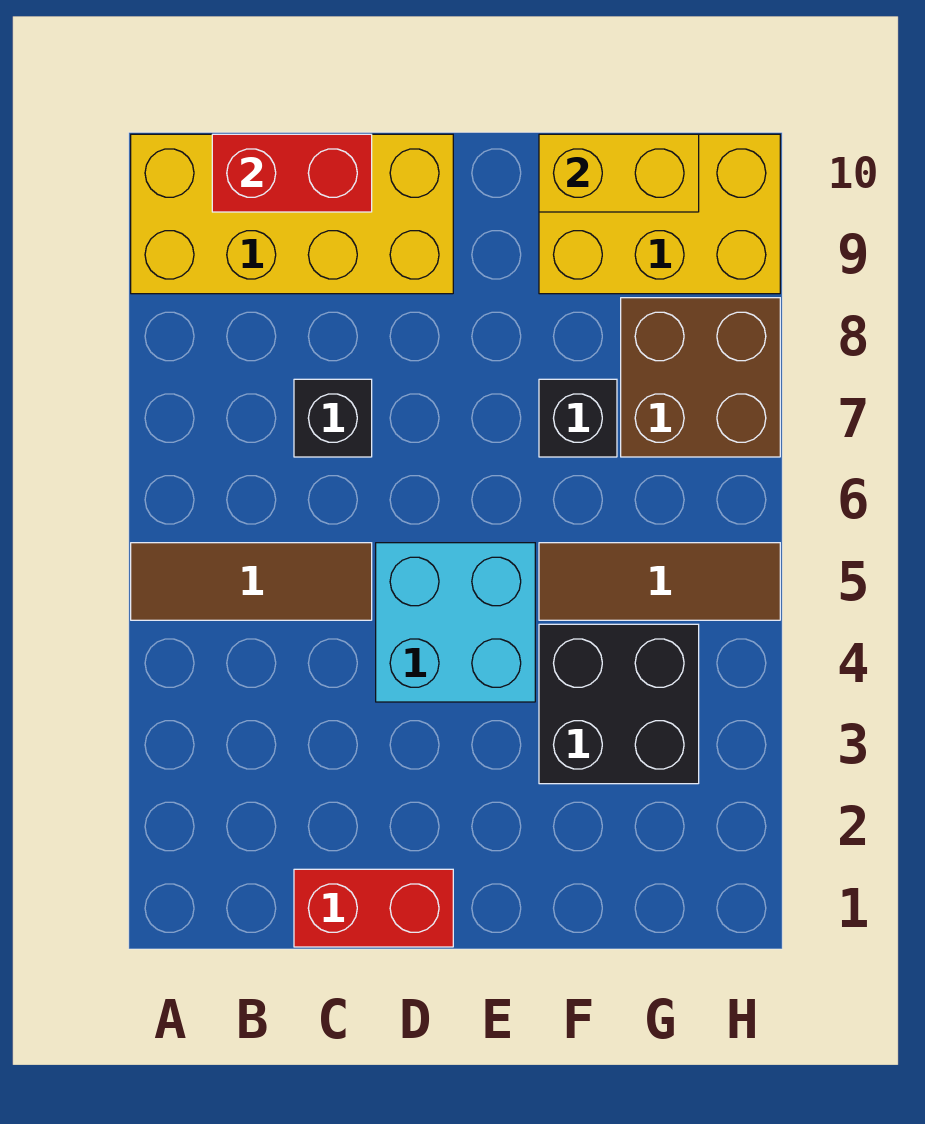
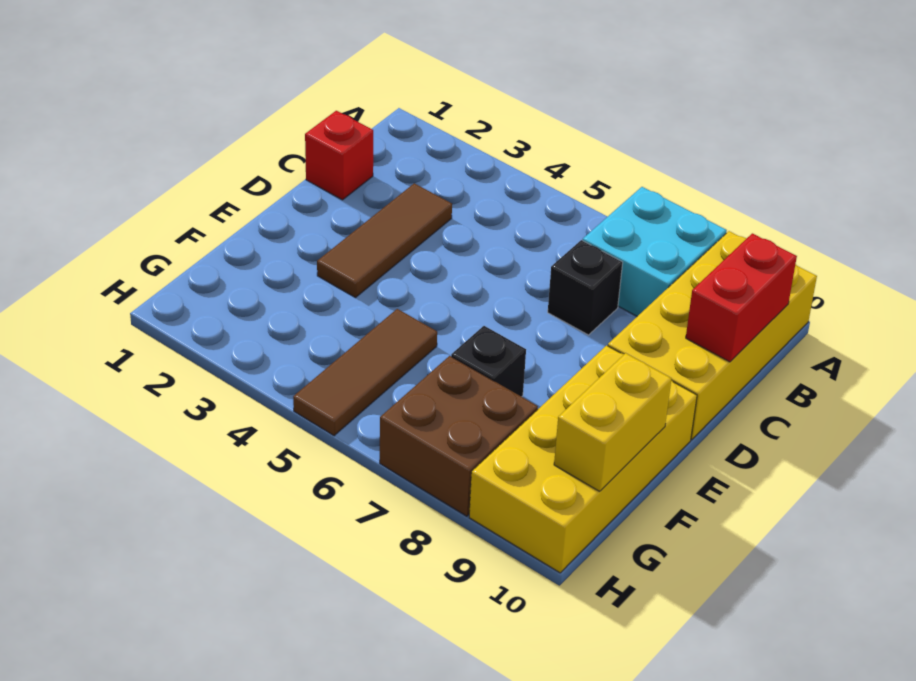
brown tile A5:C5 level 1 -> brown tile C3:E3 level 1
red brick C1:D1 level 1 -> red brick C1 level 1
cyan brick D4:E5 level 1 -> cyan brick A7:B8 level 1
black brick F3:G4 level 1 -> none
yellow brick F9:H10 level 1 -> yellow brick E9:H10 level 1

